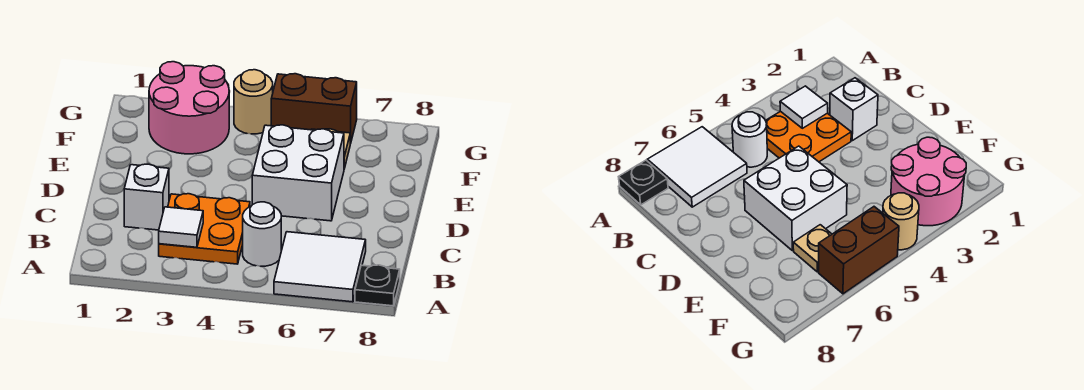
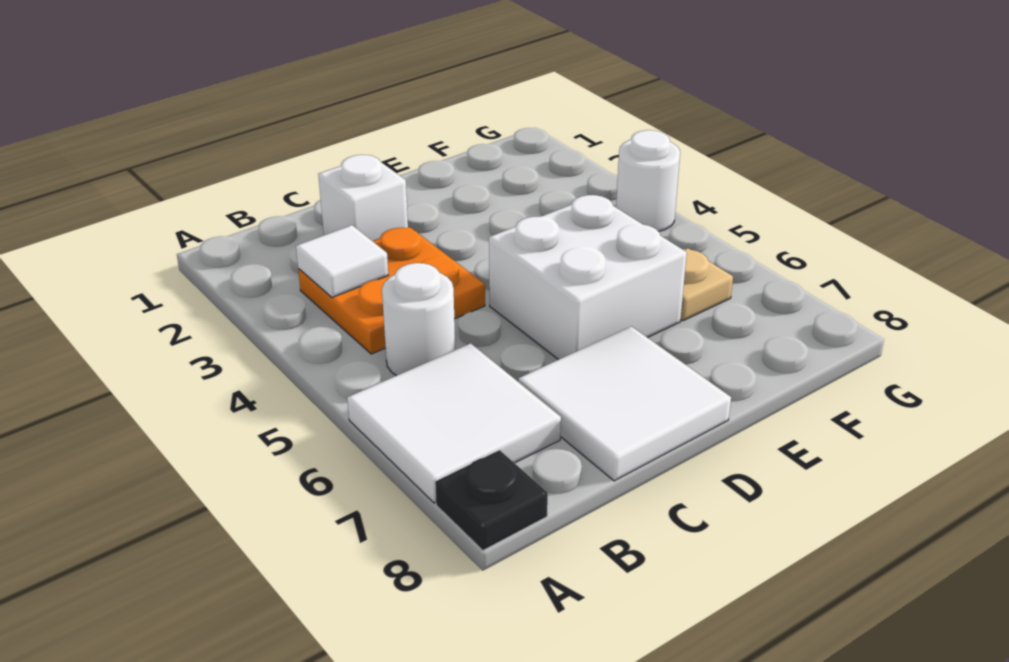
none -> white tile C7:D8 level 1
pink round brick F2:G3 level 1 -> none
tan round brick G4 level 1 -> white round brick G4 level 1
brown brick G5:G6 level 1 -> none

